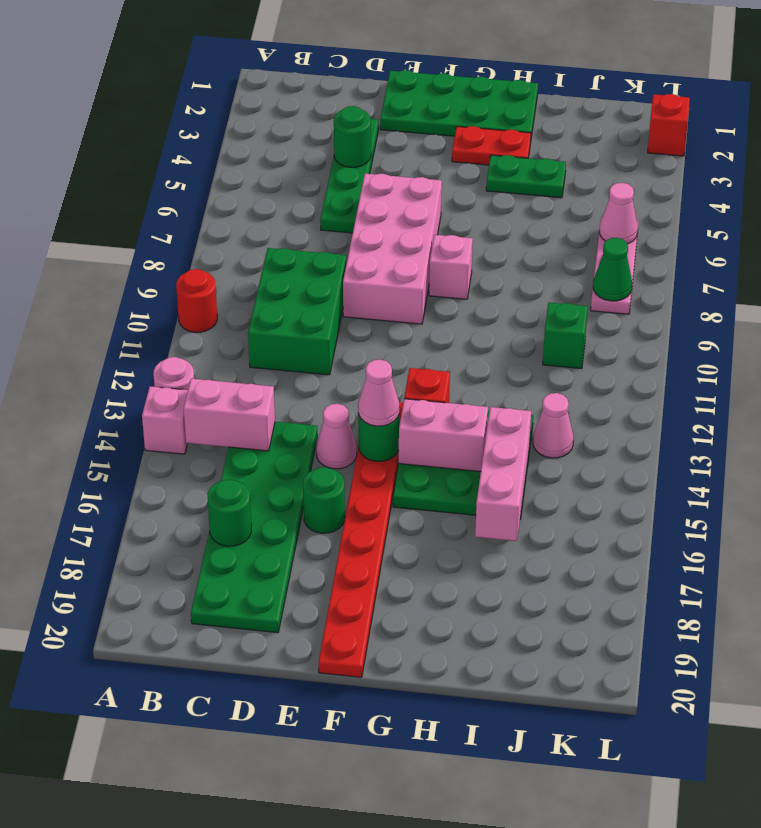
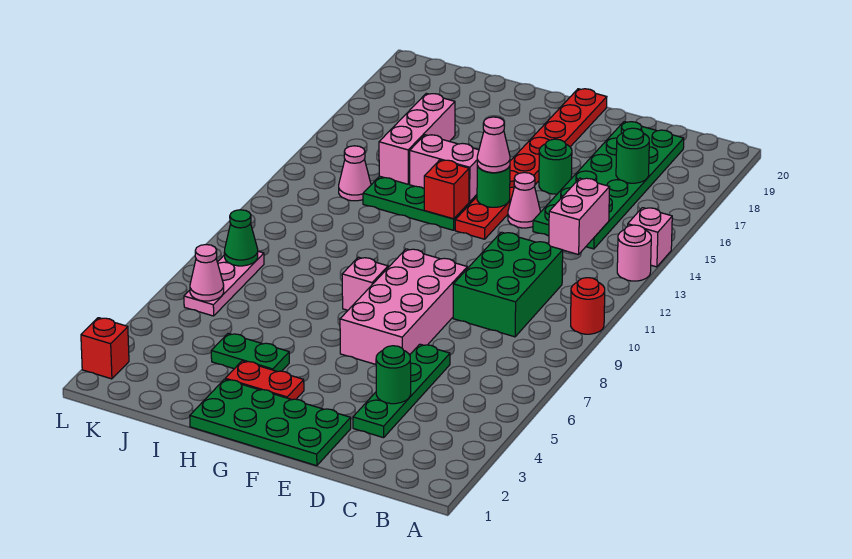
pink brick B14:C14 level 2 -> pink brick C13:C14 level 2
green brick J10 level 1 -> none

